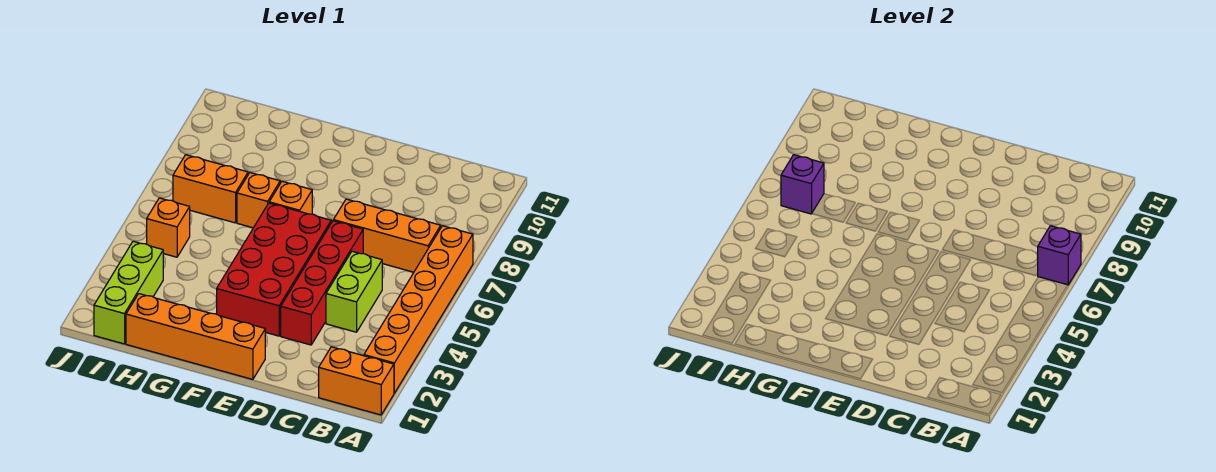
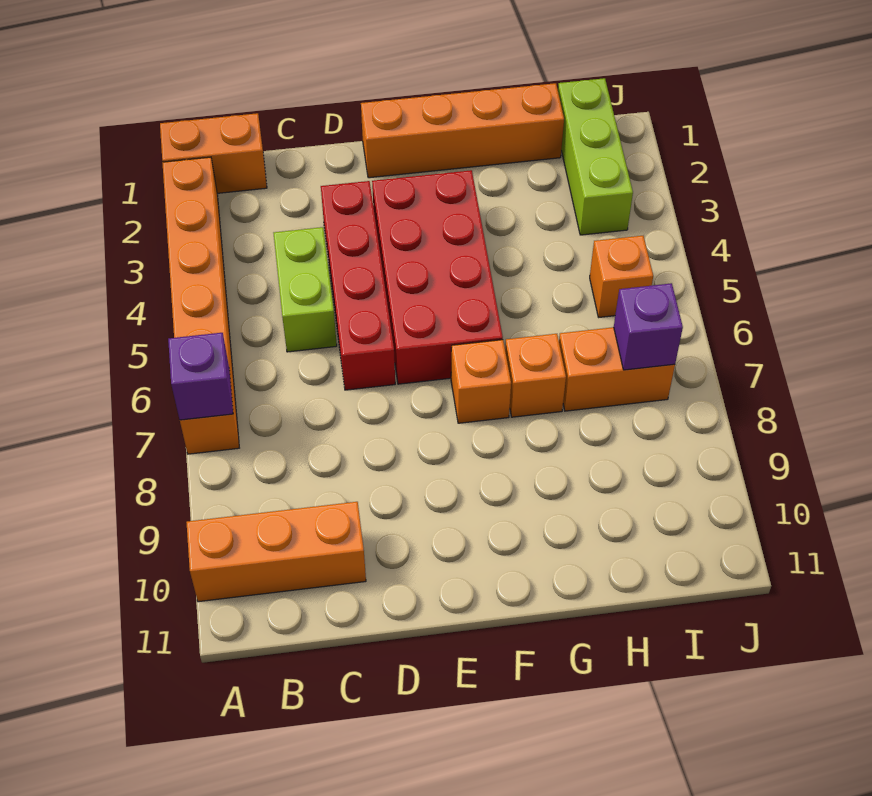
orange brick B7:D7 level 1 -> orange brick A10:C10 level 1

